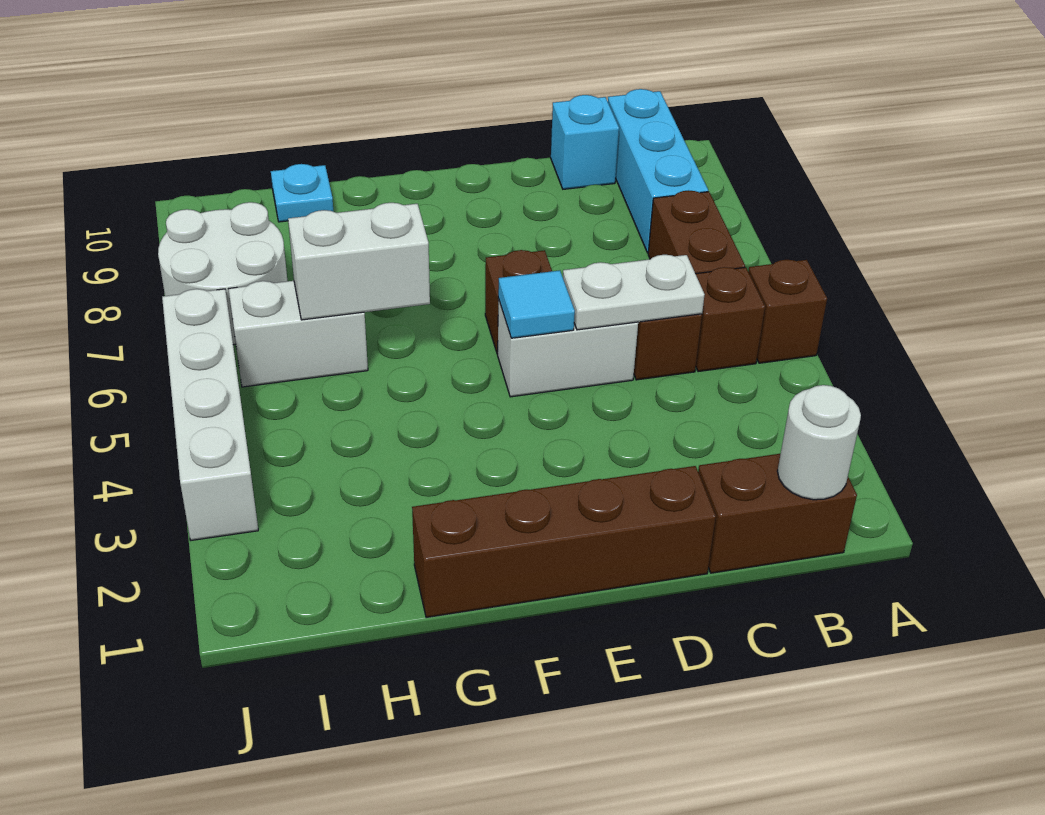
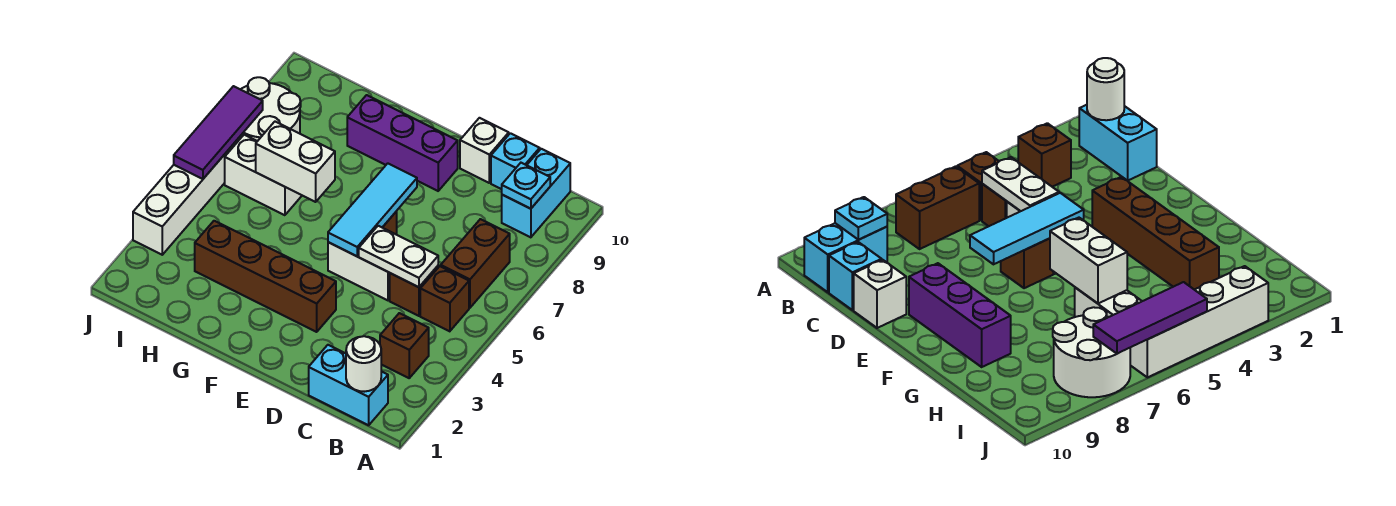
brown brick A5 level 1 -> brown brick B3 level 1
brown brick B1:C1 level 1 -> cyan brick B1:C1 level 1
cyan brick B8:B10 level 1 -> cyan brick B9:B10 level 1
brown brick D1:G1 level 1 -> brown brick E3:H3 level 1
none -> white brick D10 level 1
cyan tile E5 level 2 -> cyan tile E5:E7 level 2
none -> purple brick E9:G9 level 1
cyan plate H10 level 1 -> cyan plate B9 level 2
none -> purple tile J5:J7 level 2

